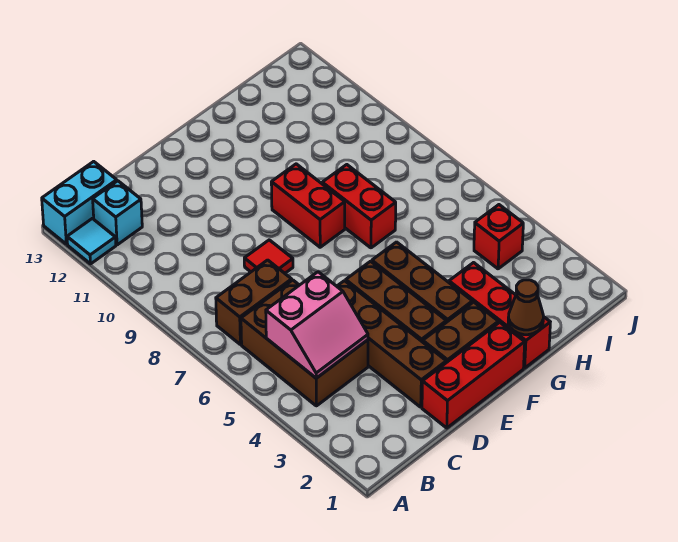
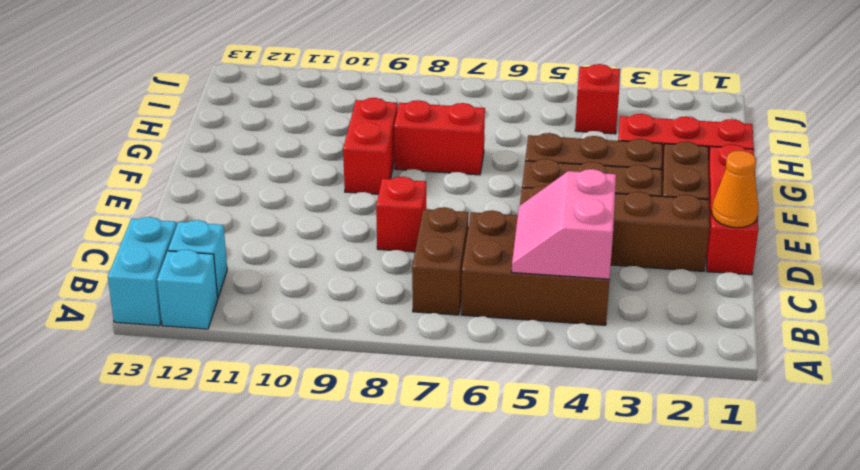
cyan tile A12 level 1 -> cyan brick A12 level 1
pink slope B4:C5 level 2 top 5 -> pink slope B4:C5 level 2 top 4
none -> orange cone D1 level 2
red tile D8 level 1 -> red brick D8 level 1
red brick F8:F9 level 1 -> red brick F9:G9 level 1
brown cone G1 level 2 -> none

